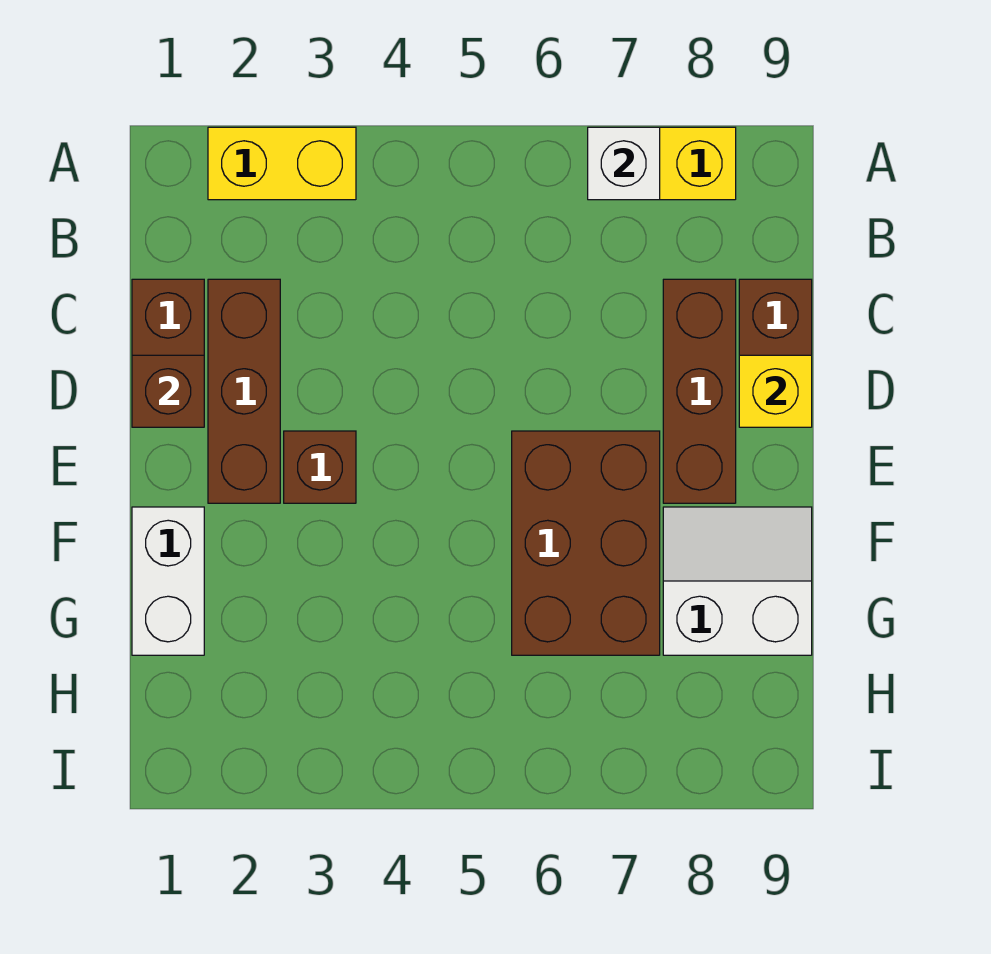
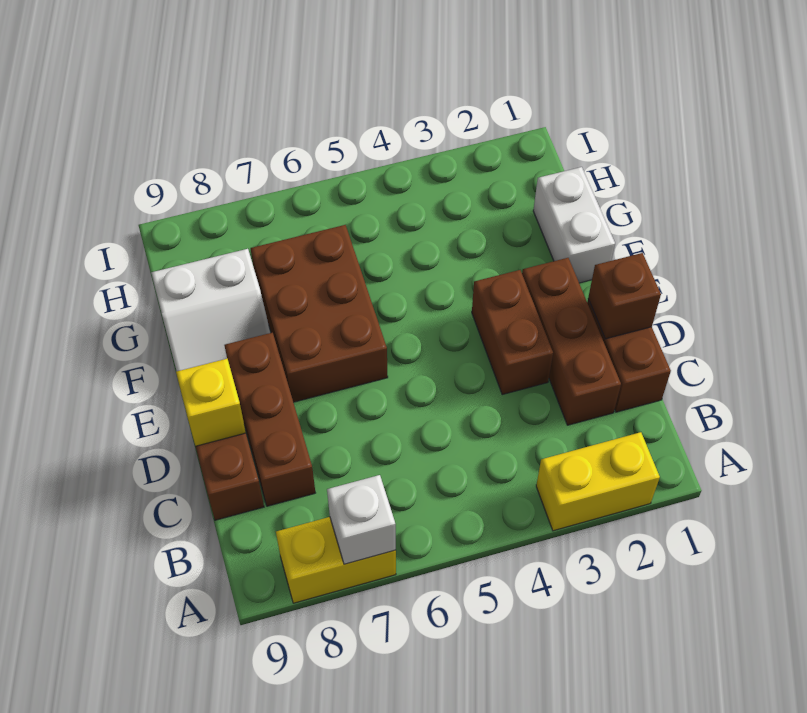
brown brick E3 level 1 -> brown brick D3:E3 level 1

